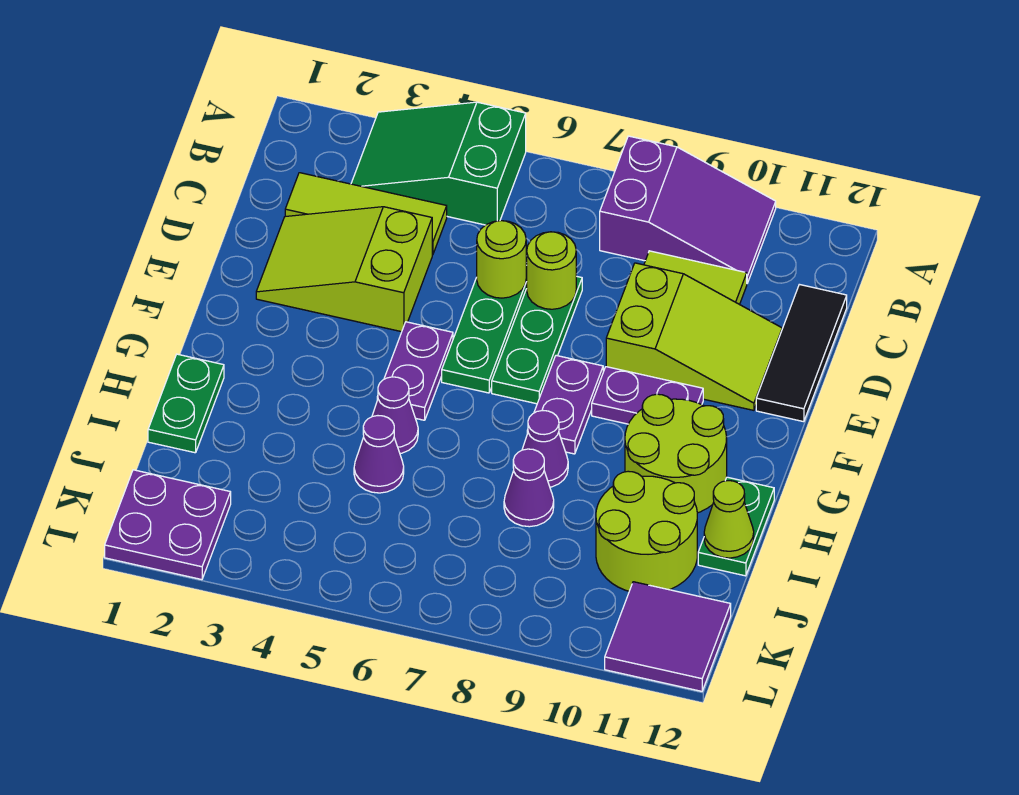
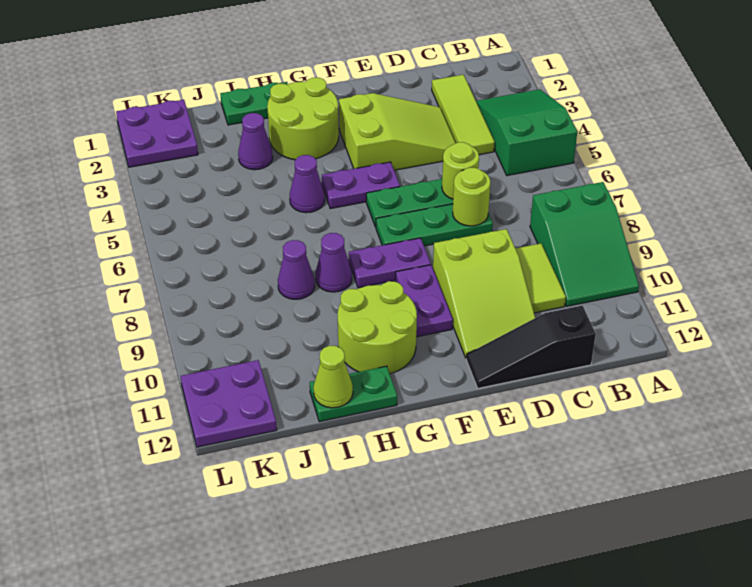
purple slope A8:B10 level 1 top 8 -> green slope A8:B10 level 1 top 8
black tile C12:E12 level 1 -> black slope C12:E12 level 1 top C
lime slope D2:E4 level 1 top 4 -> lime slope D3:F4 level 1 top F
purple cone I5 level 1 -> purple cone I3 level 1
lime round brick I10:J11 level 1 -> lime round brick G2:H3 level 1
purple tile K11:L12 level 1 -> purple plate K11:L12 level 1

